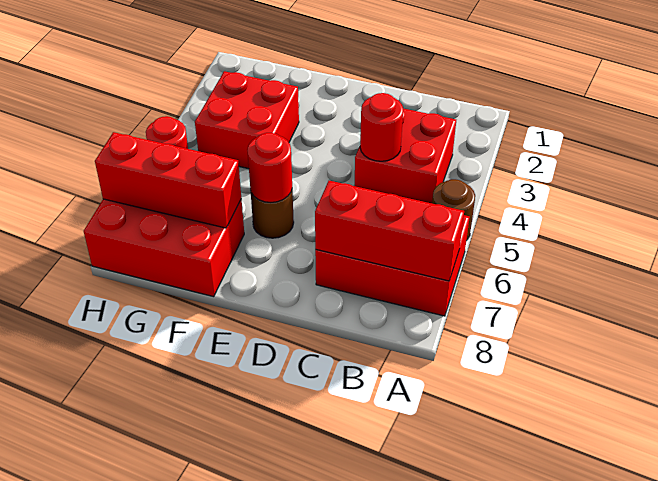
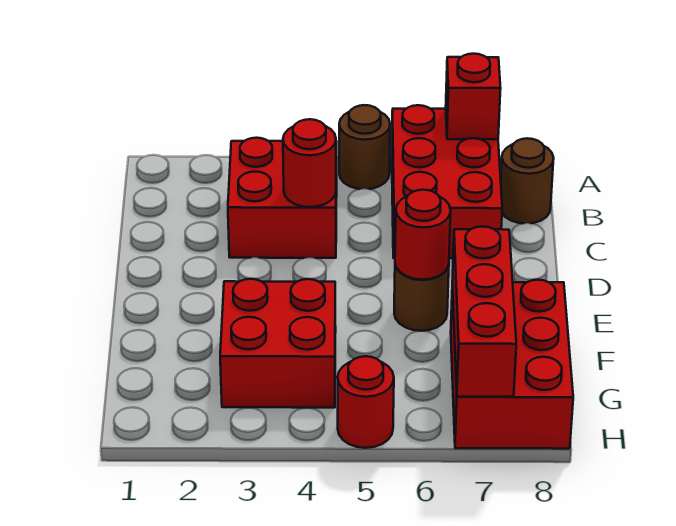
red brick A7:C7 level 2 -> red brick A7 level 2
none -> brown round brick B8 level 1

